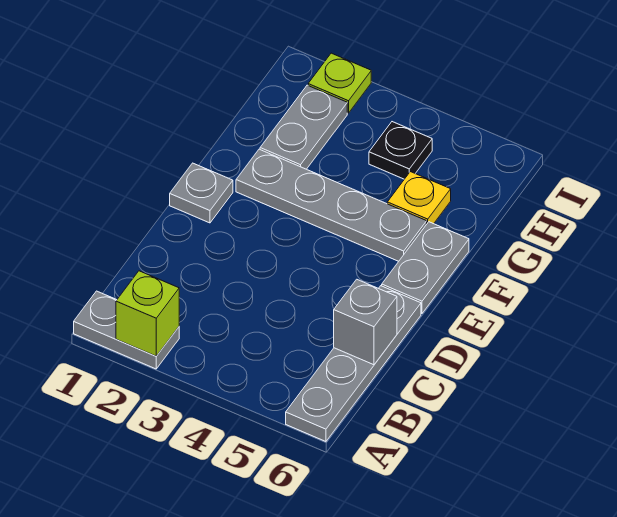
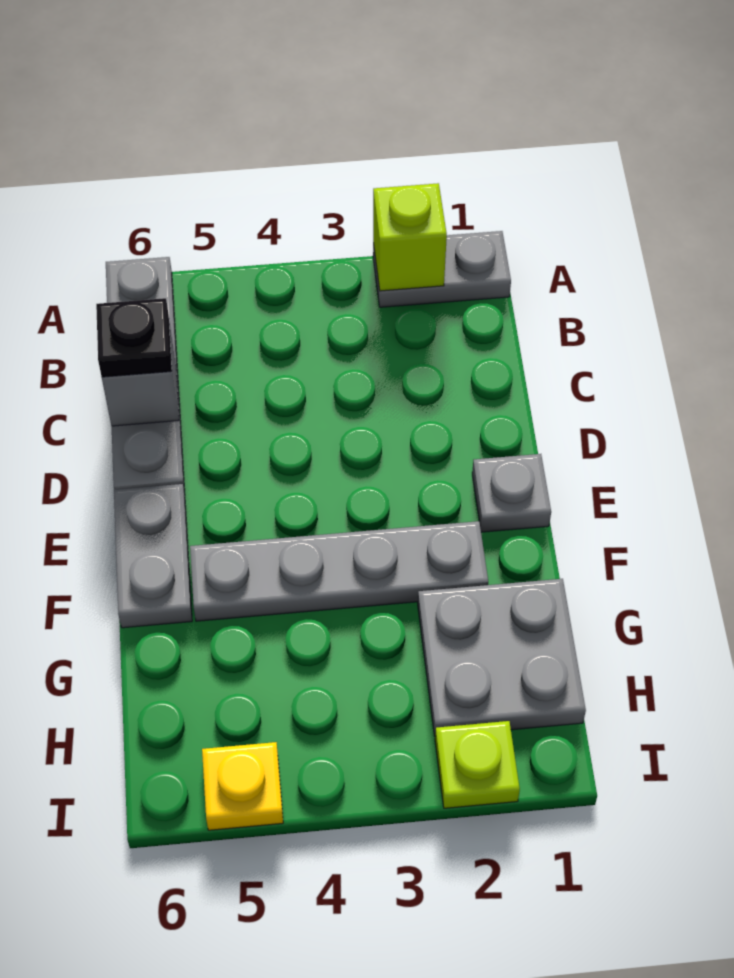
grey plate G2:H2 level 1 -> grey plate G1:H2 level 1
yellow plate G5 level 1 -> yellow plate I5 level 1
black plate H4 level 1 -> black plate C6 level 3

